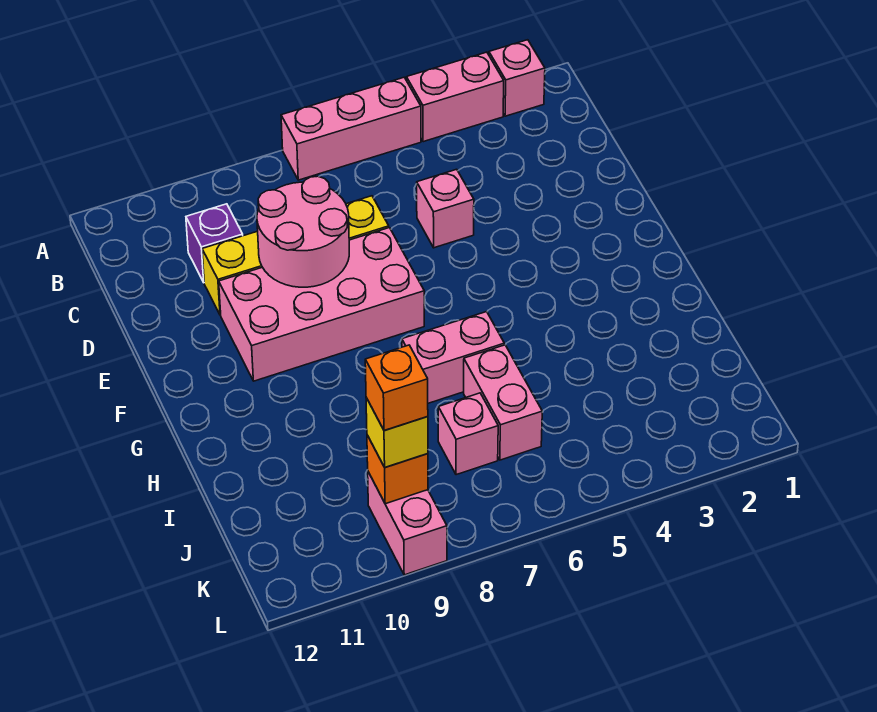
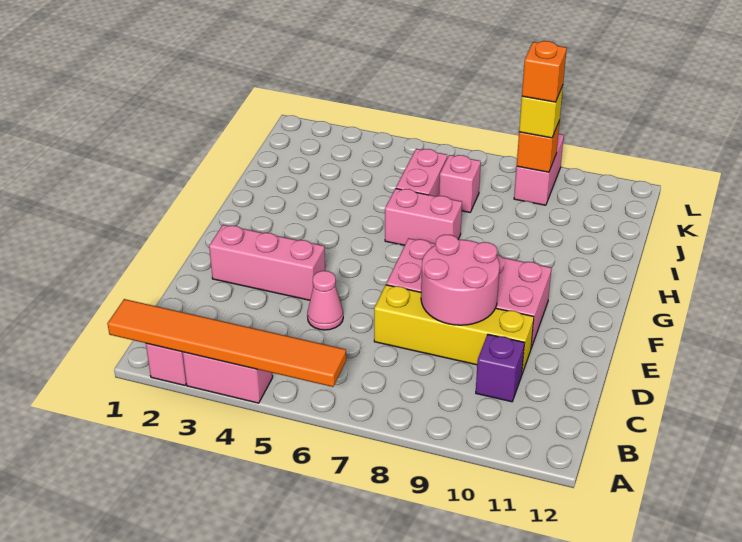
none -> orange tile A1:A6 level 2
pink brick A5:A7 level 1 -> pink brick E2:E4 level 1
pink brick D5 level 1 -> pink cone D5 level 1

